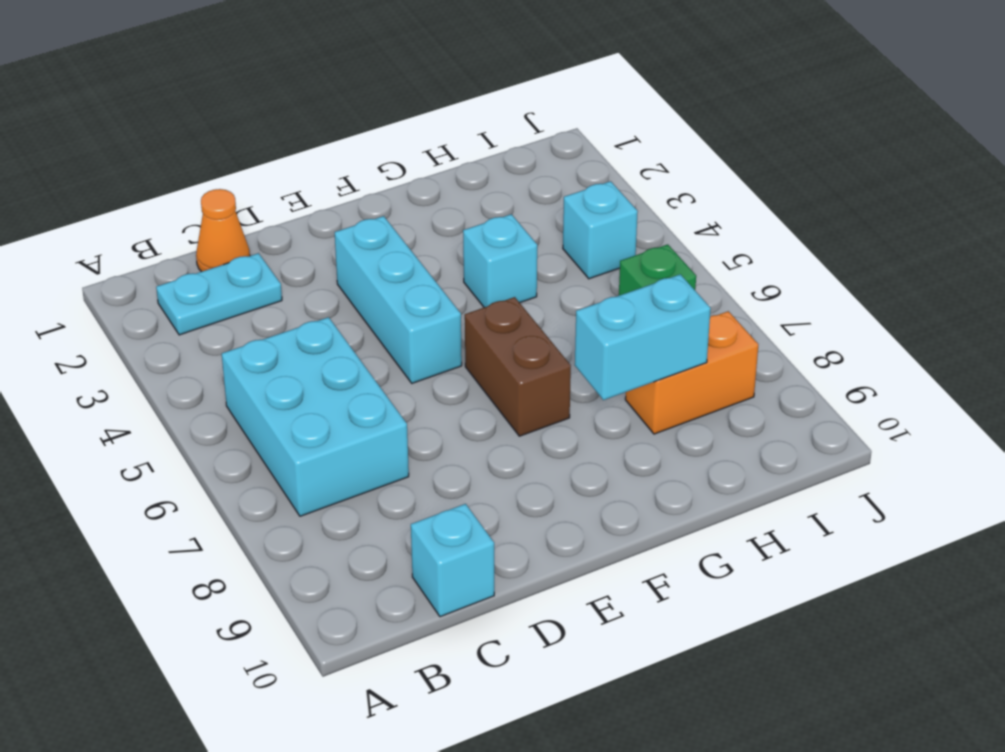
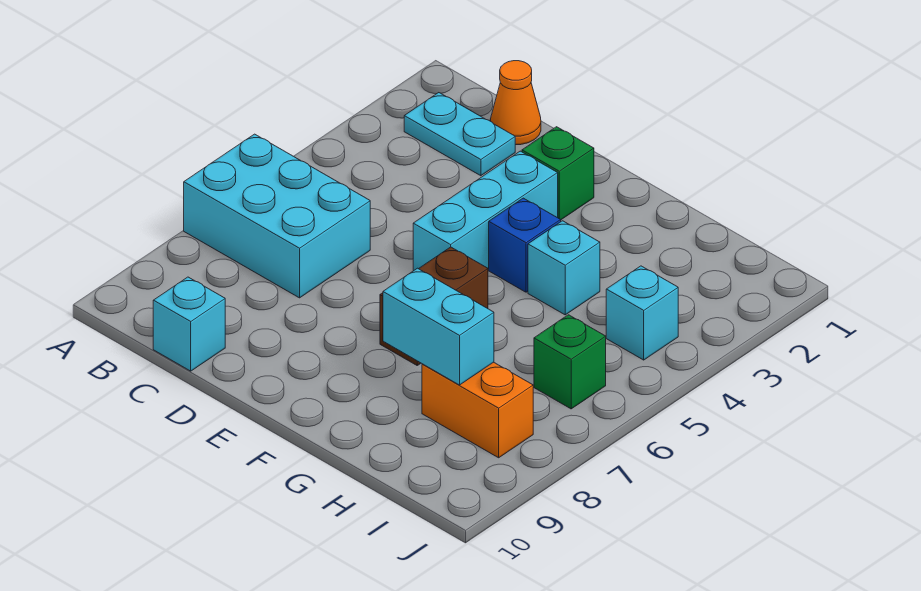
cyan brick B5:C7 level 1 -> cyan brick A6:C7 level 1
none -> green brick E2 level 1
none -> blue brick F4 level 1

